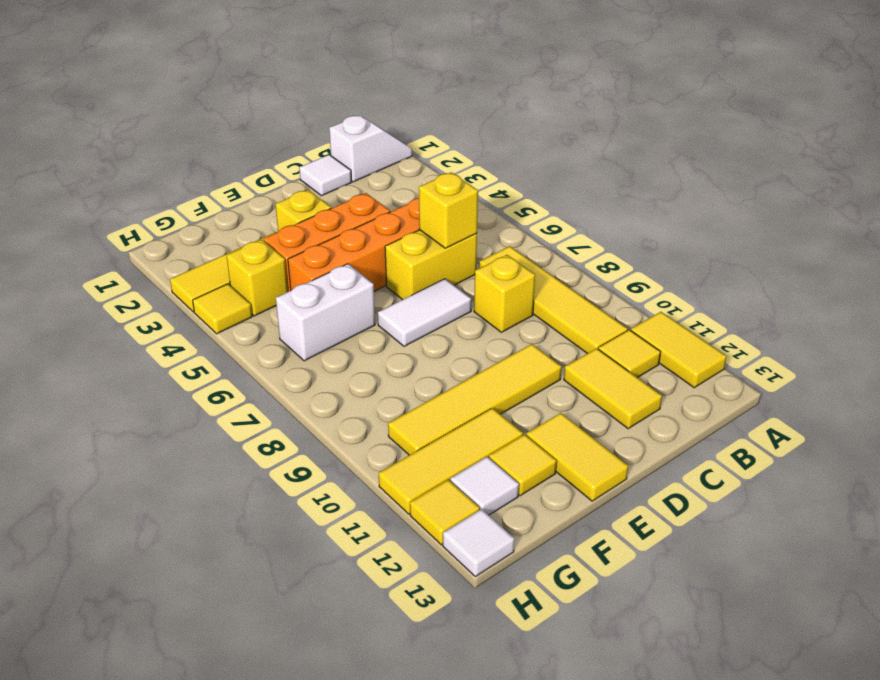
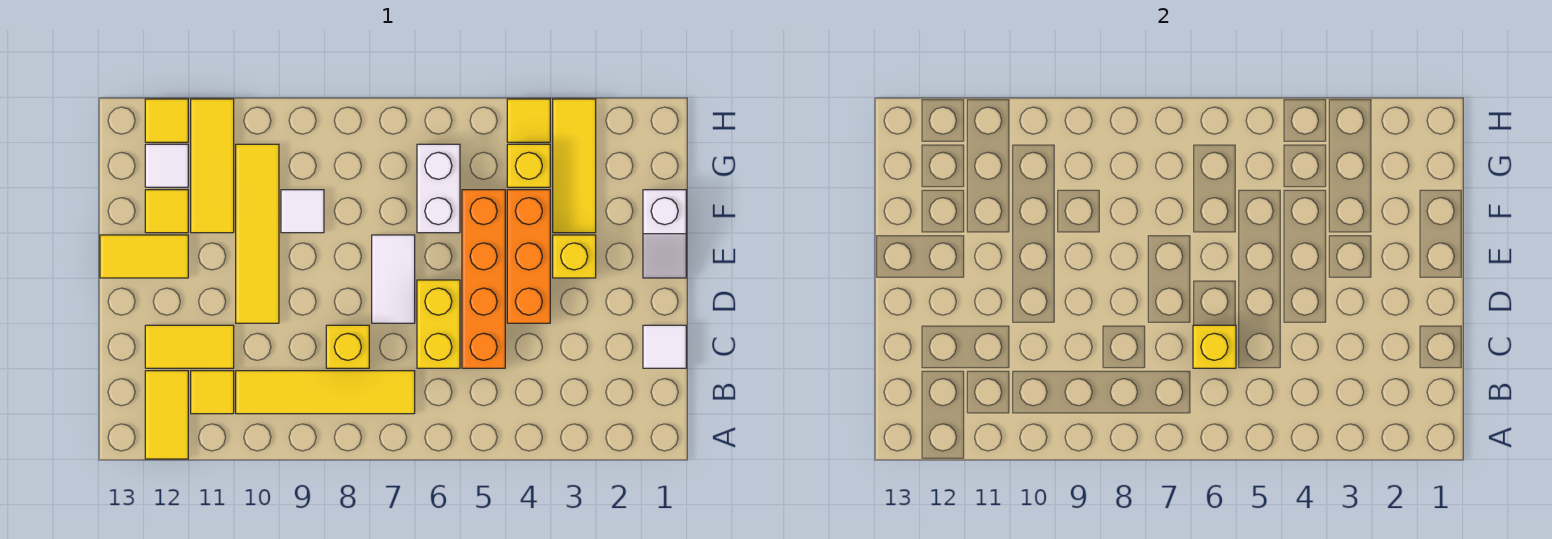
white slope A1:B1 level 1 top B -> white slope E1:F1 level 1 top F
yellow tile A11:A12 level 1 -> yellow tile A12:B12 level 1
white tile H13 level 1 -> white tile F9 level 1

